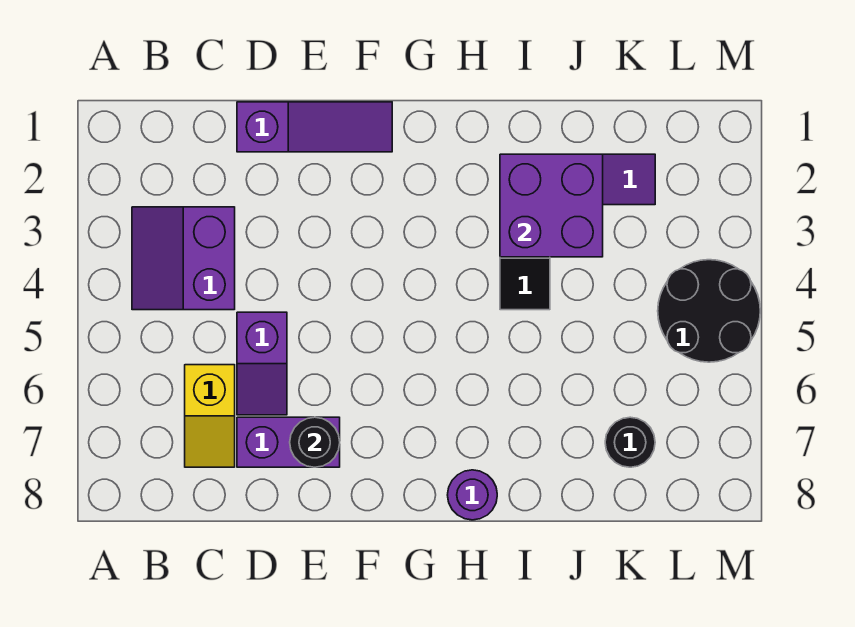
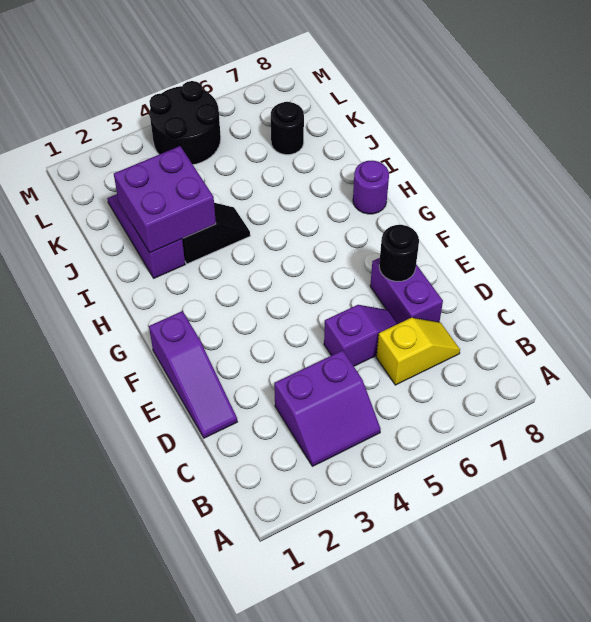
purple slope D1:F1 level 1 top D -> purple slope D1:F1 level 1 top F

